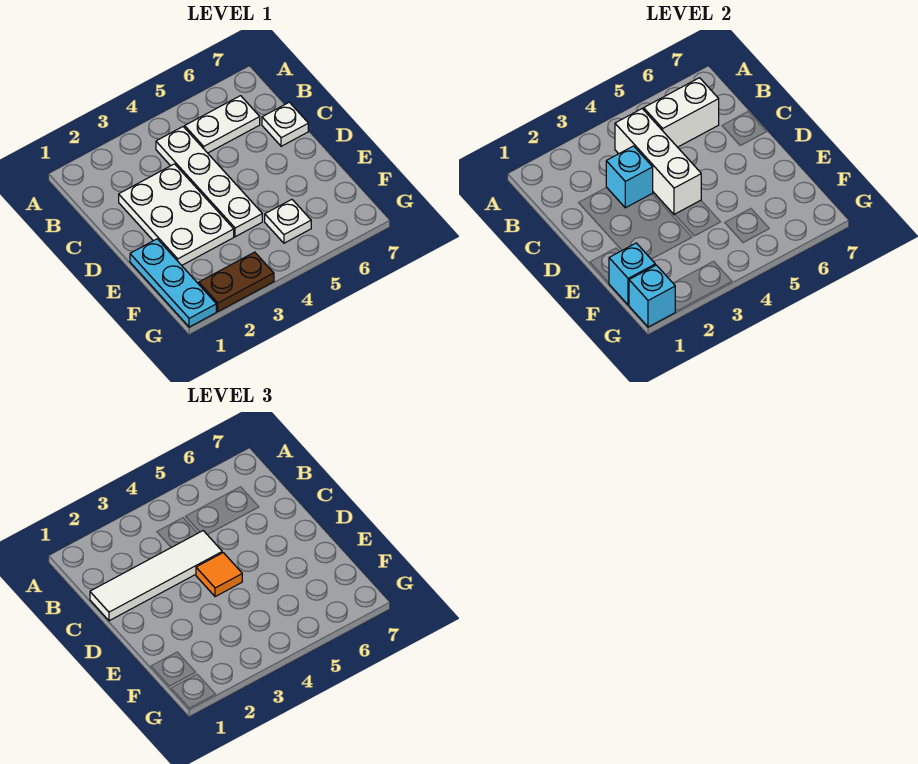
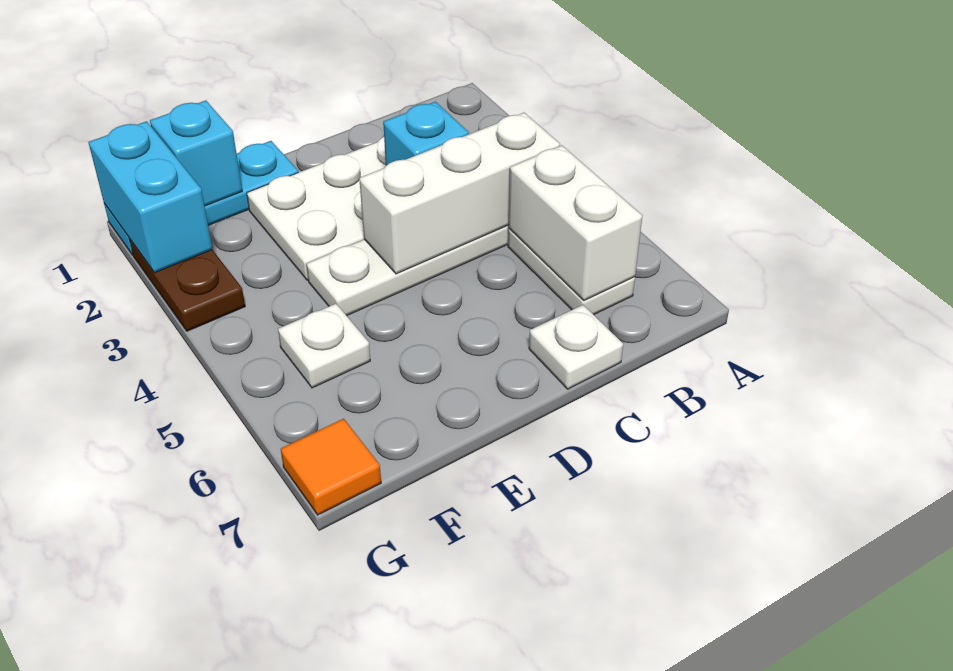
white tile C1:C4 level 3 -> none
orange tile D4 level 3 -> orange tile G7 level 1
cyan brick G1 level 2 -> cyan brick G1:G2 level 2

